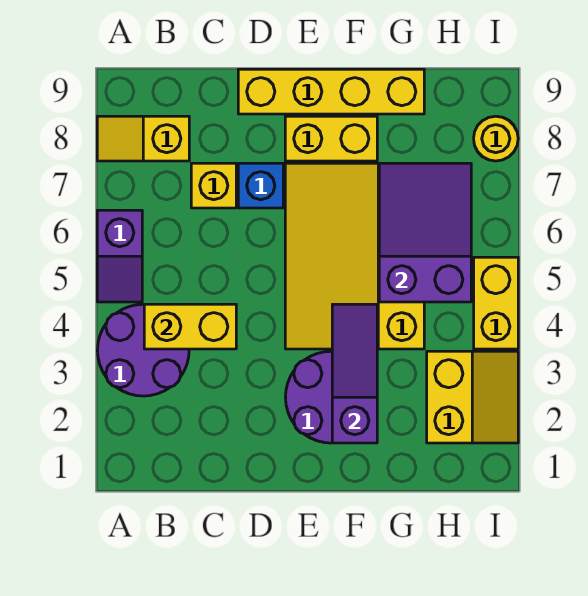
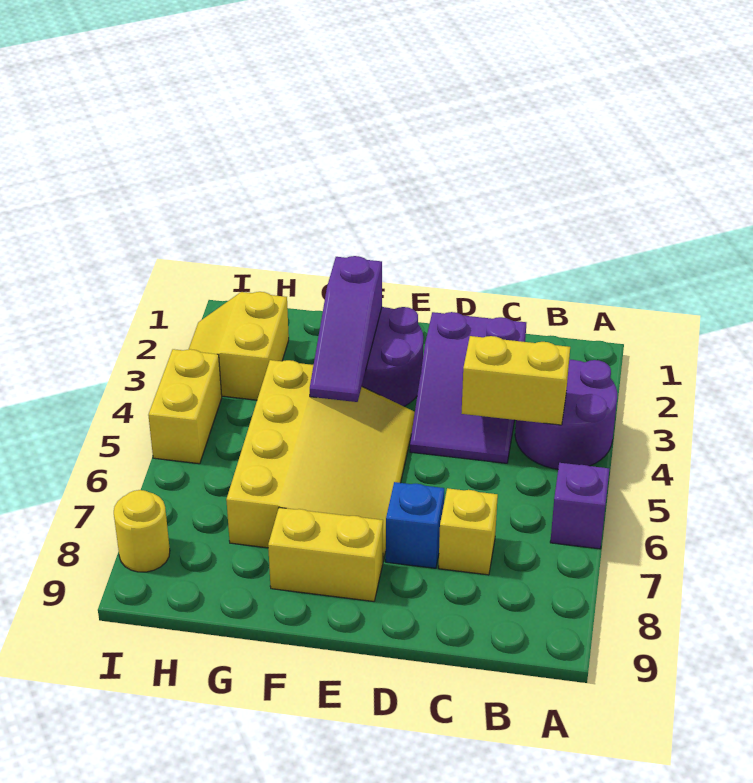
yellow slope A8:B8 level 1 top B -> none
yellow brick D9:G9 level 1 -> none
purple slope G5:H7 level 2 top 5 -> purple slope C2:D4 level 1 top 2

